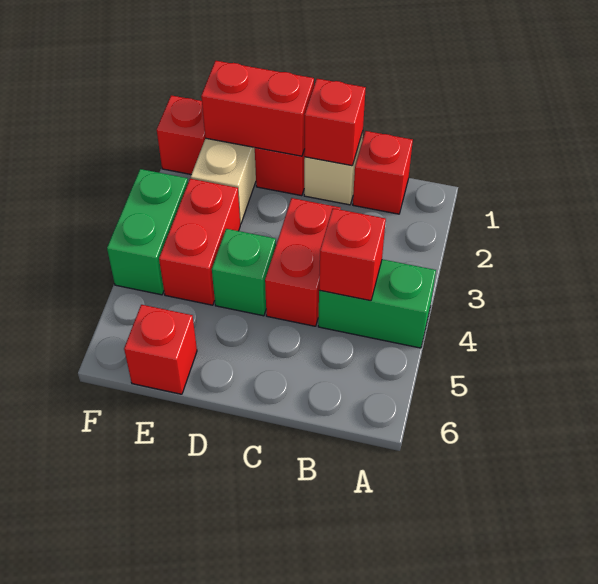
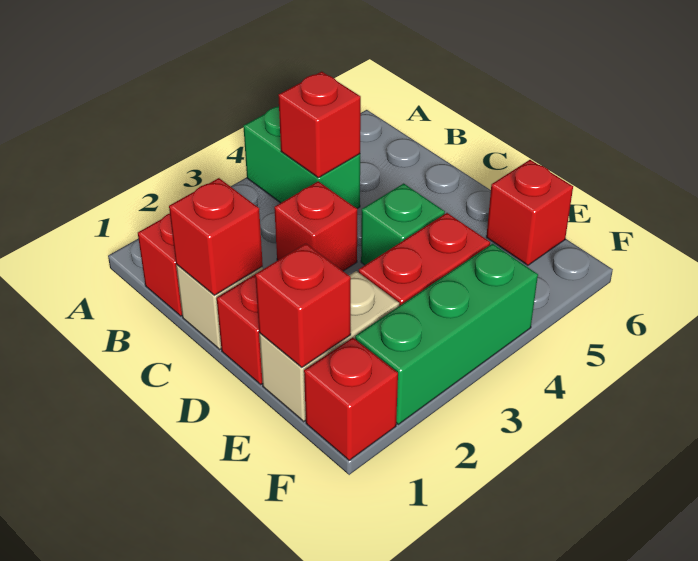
red brick C3:C4 level 1 -> red brick C3 level 1
red brick D1:E1 level 2 -> red brick E1 level 2
green brick F3:F4 level 1 -> green brick F2:F4 level 1

